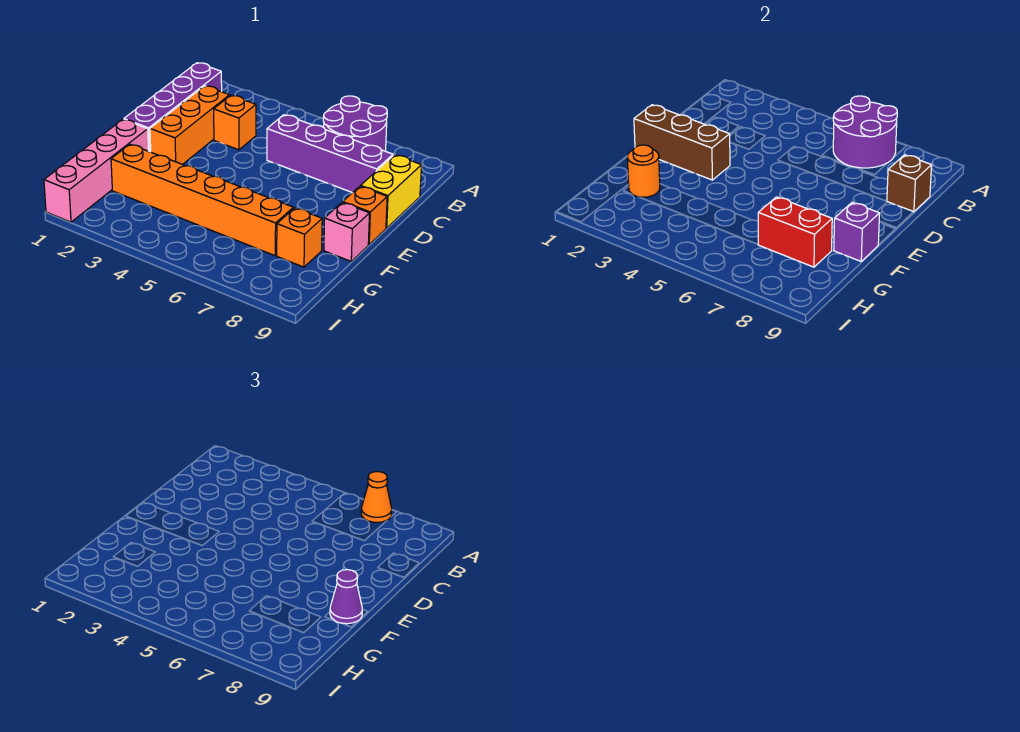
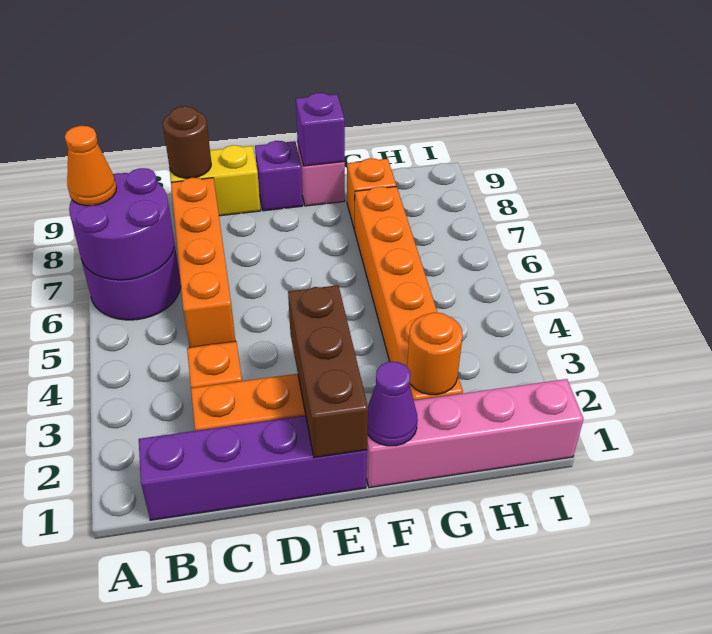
purple brick C5:C8 level 1 -> orange brick C5:C8 level 1
brown brick C9 level 2 -> brown round brick C9 level 2
orange brick E9 level 1 -> purple brick E9 level 1
purple cone F9 level 3 -> purple cone F1 level 2
red brick G7:G8 level 2 -> none

